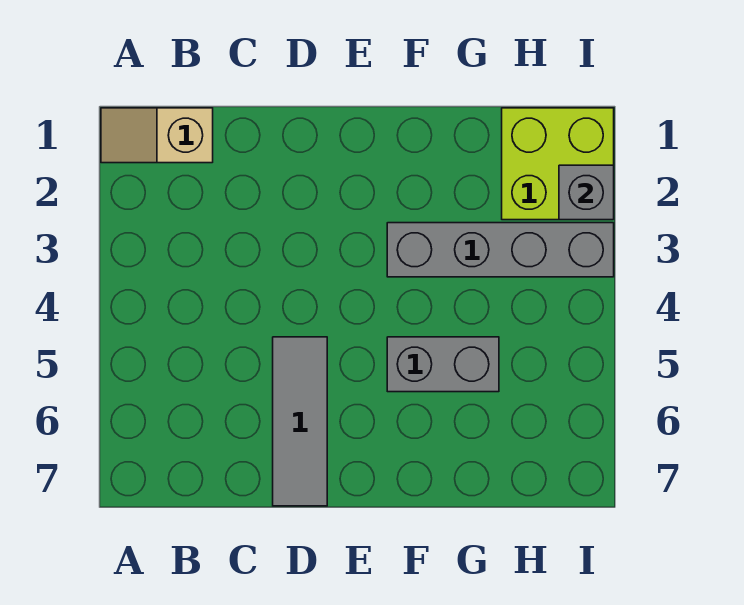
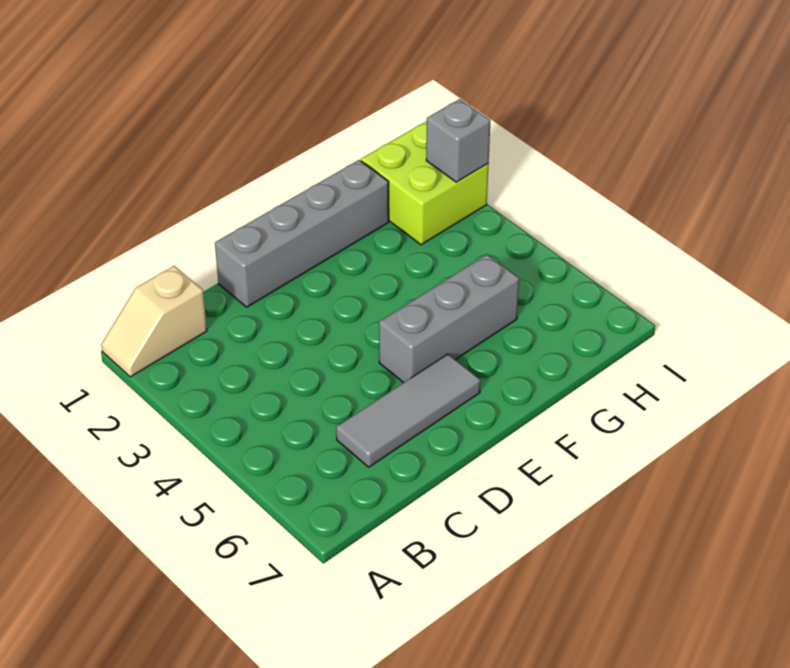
grey tile D5:D7 level 1 -> grey tile C6:E6 level 1
grey brick F3:I3 level 1 -> grey brick D1:G1 level 1
grey brick F5:G5 level 1 -> grey brick E5:G5 level 1

